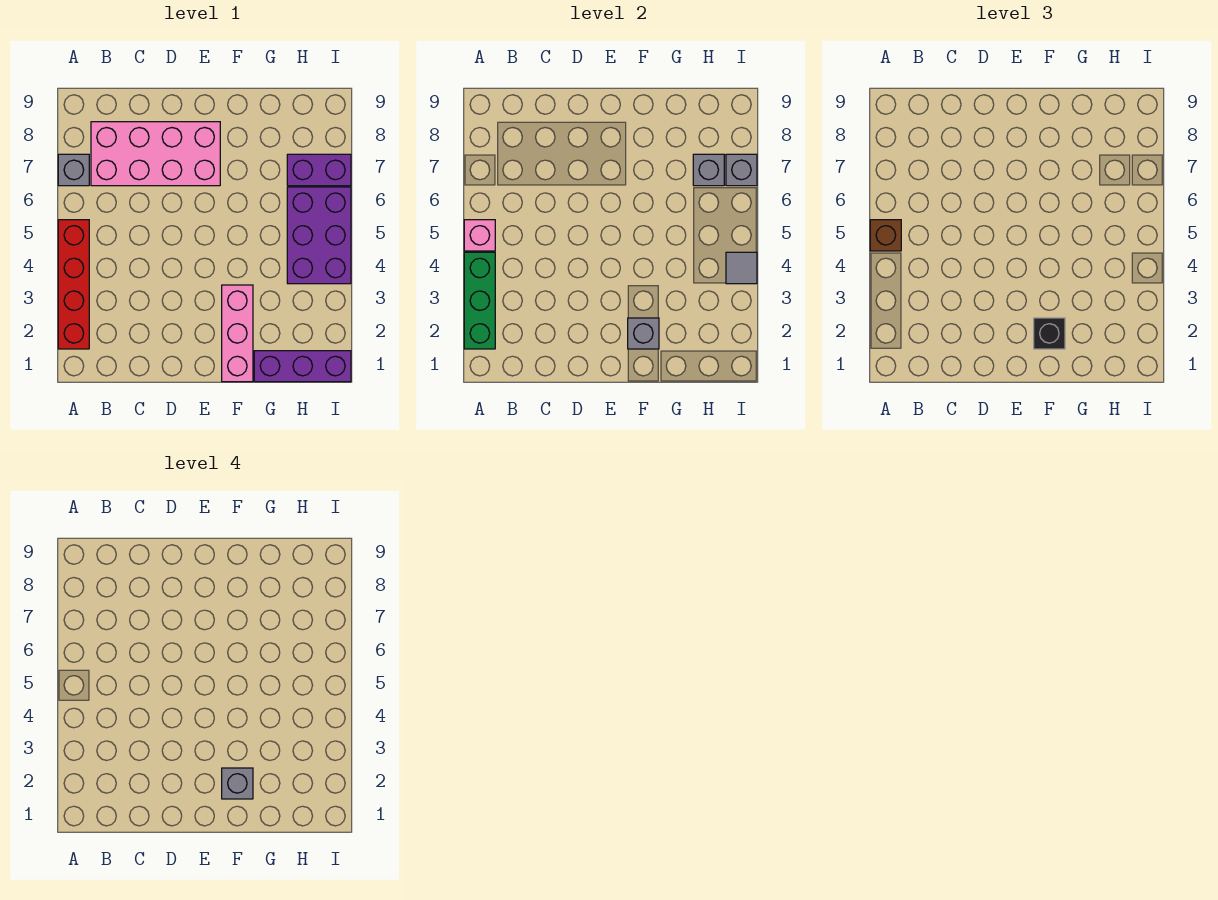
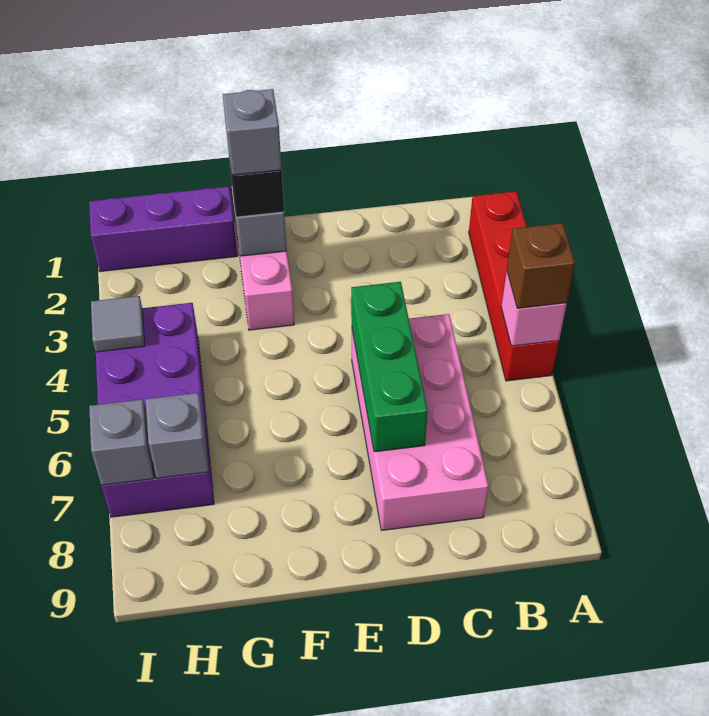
green brick A2:A4 level 2 -> green brick D5:D7 level 2
grey brick A7 level 1 -> none
pink brick B7:E8 level 1 -> pink brick C5:D8 level 1

